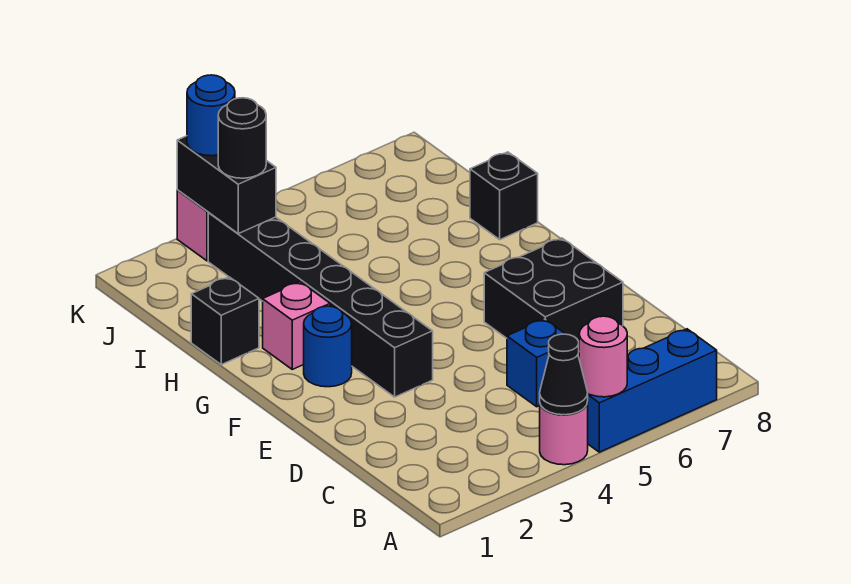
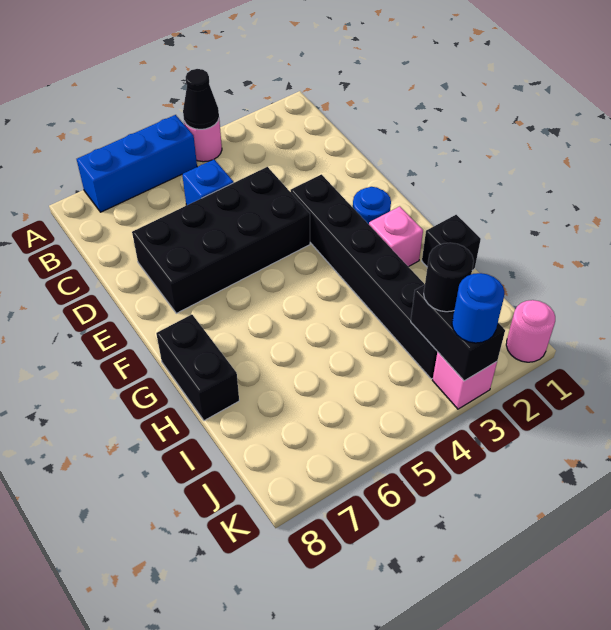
pink round brick A5 level 2 -> pink round brick K1 level 1
black brick D6:E7 level 1 -> black brick D4:E7 level 1
black brick H8 level 1 -> black brick G8:H8 level 1

